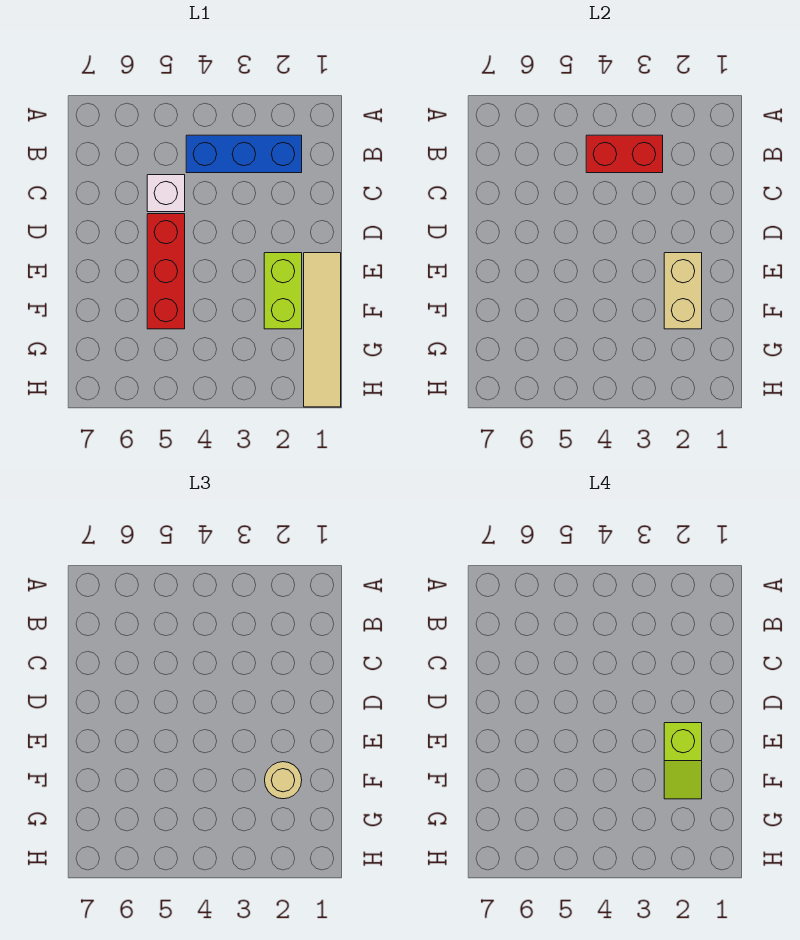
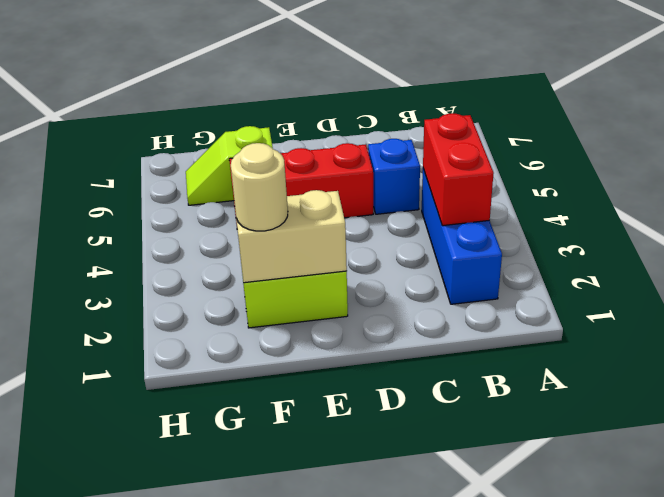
white brick C5 level 1 -> blue brick C5 level 1
tan tile E1:H1 level 1 -> none
lime slope E2:F2 level 4 top E -> lime slope F6:G6 level 1 top F

